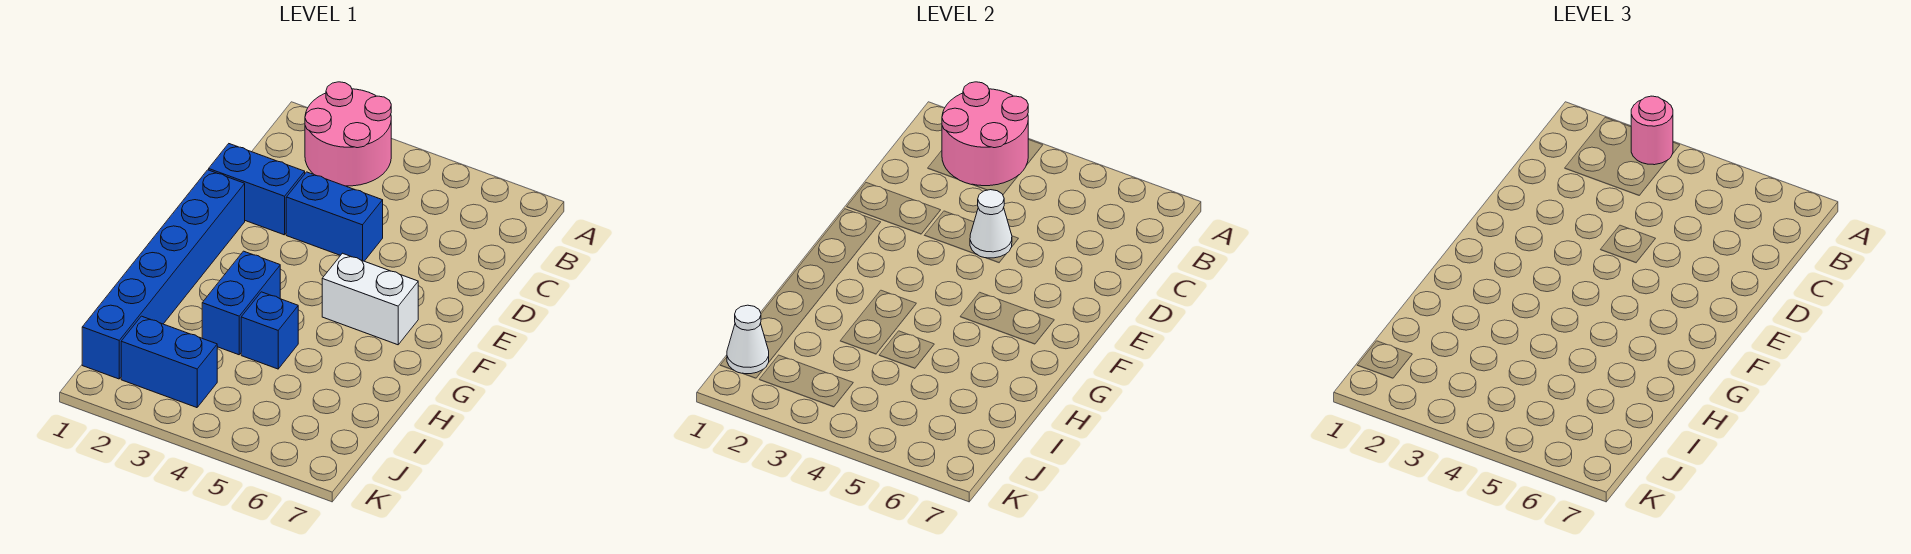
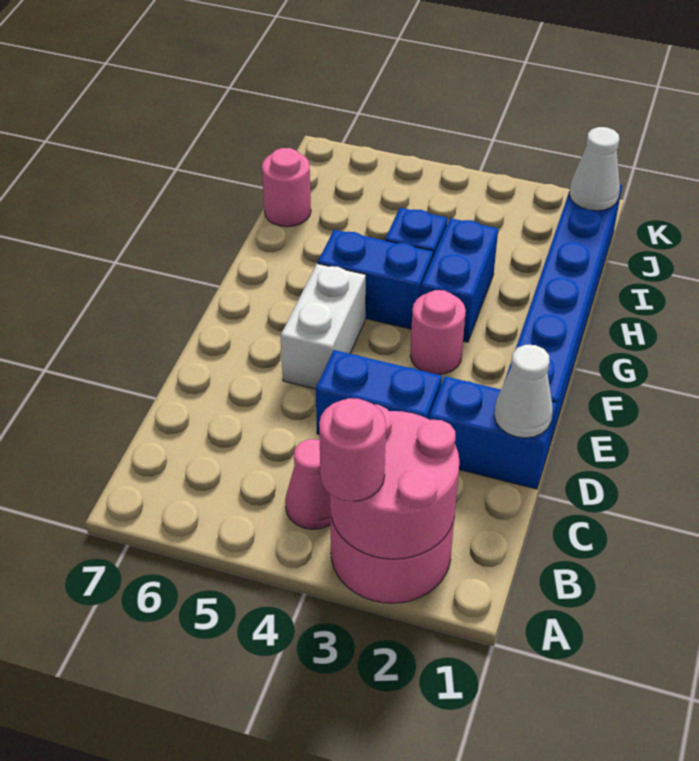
none -> pink cone B4 level 1
white cone D4 level 2 -> white cone D1 level 2
none -> pink round brick F3 level 1
white brick F5:F6 level 1 -> white brick E5:F5 level 1
none -> pink round brick I7 level 1
blue brick J2:J3 level 1 -> blue brick G4:G5 level 1

